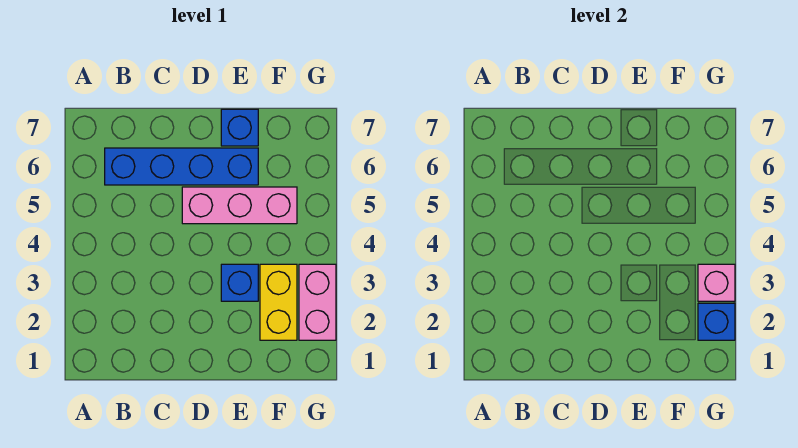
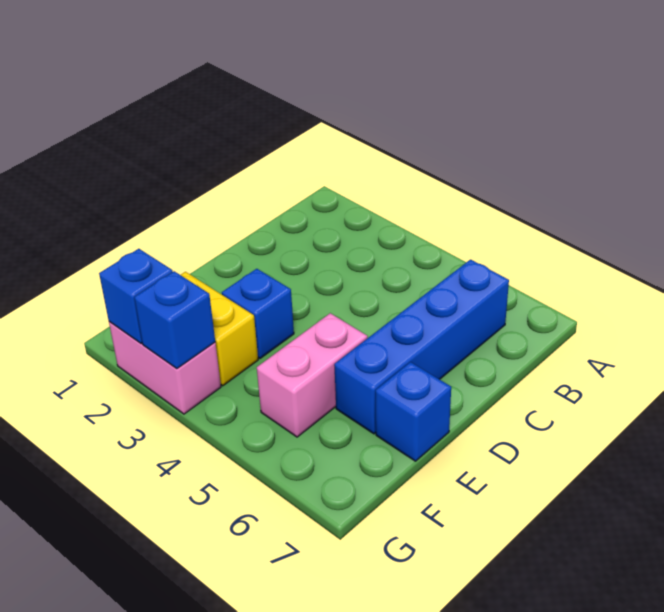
pink brick D5:F5 level 1 -> pink brick E5:F5 level 1
pink brick G3 level 2 -> blue brick G3 level 2

